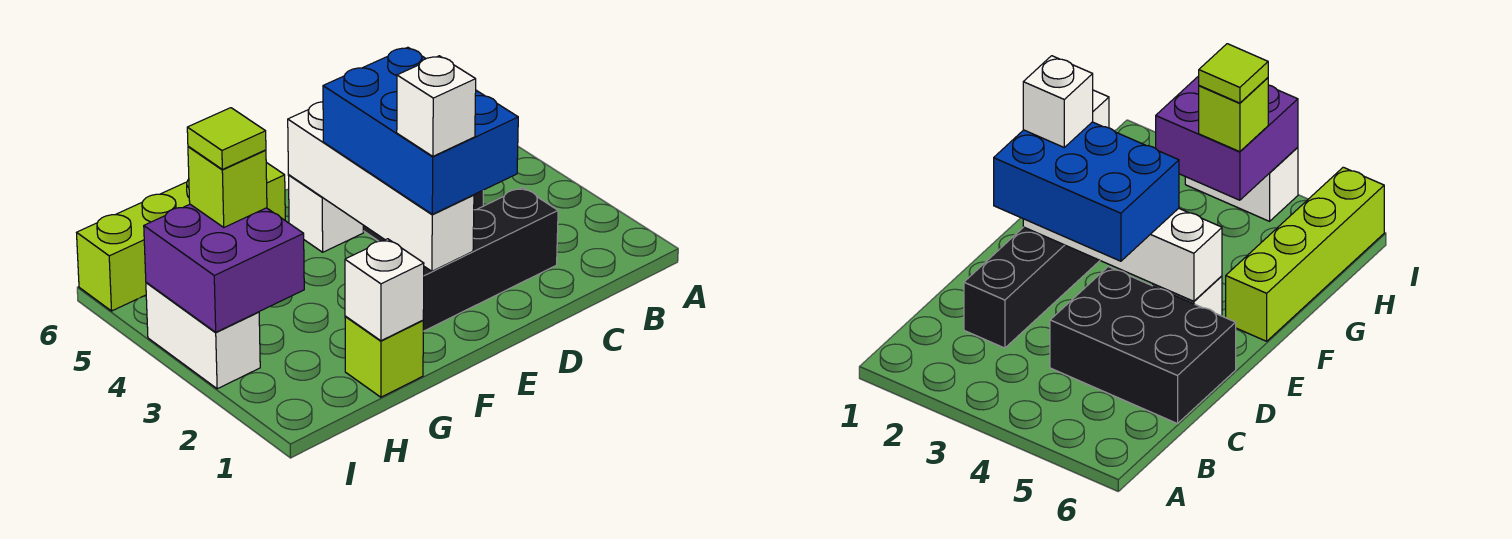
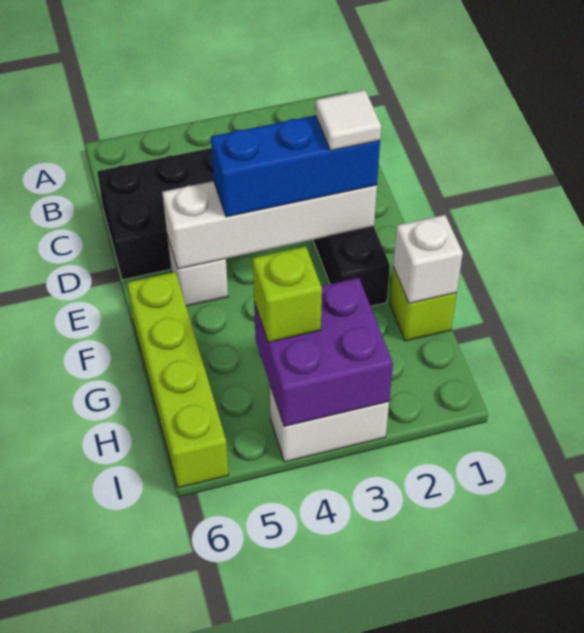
blue brick D2:E4 level 3 -> blue brick E2:E4 level 3
white brick E2 level 4 -> white tile E2 level 4
lime tile H4 level 4 -> none

